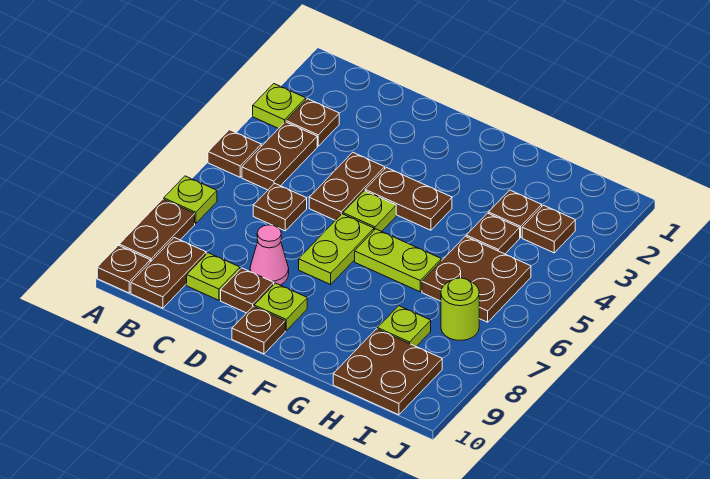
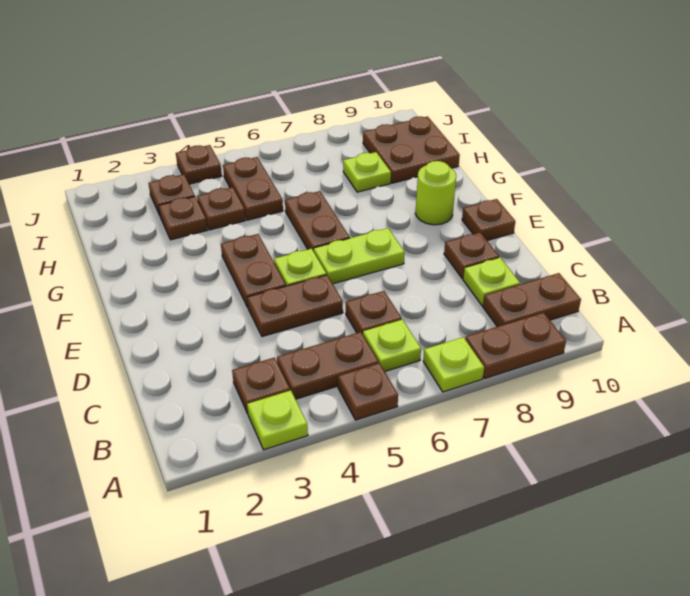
brown plate A10 level 1 -> brown plate J4 level 1
pink cone D8 level 1 -> none
lime plate E9 level 1 -> lime plate B6 level 1
lime plate F6:G6 level 1 -> brown plate F6:G6 level 1
brown plate H5:I6 level 1 -> brown plate H5:I5 level 1
lime round brick I7 level 1 -> lime round brick F9 level 1

